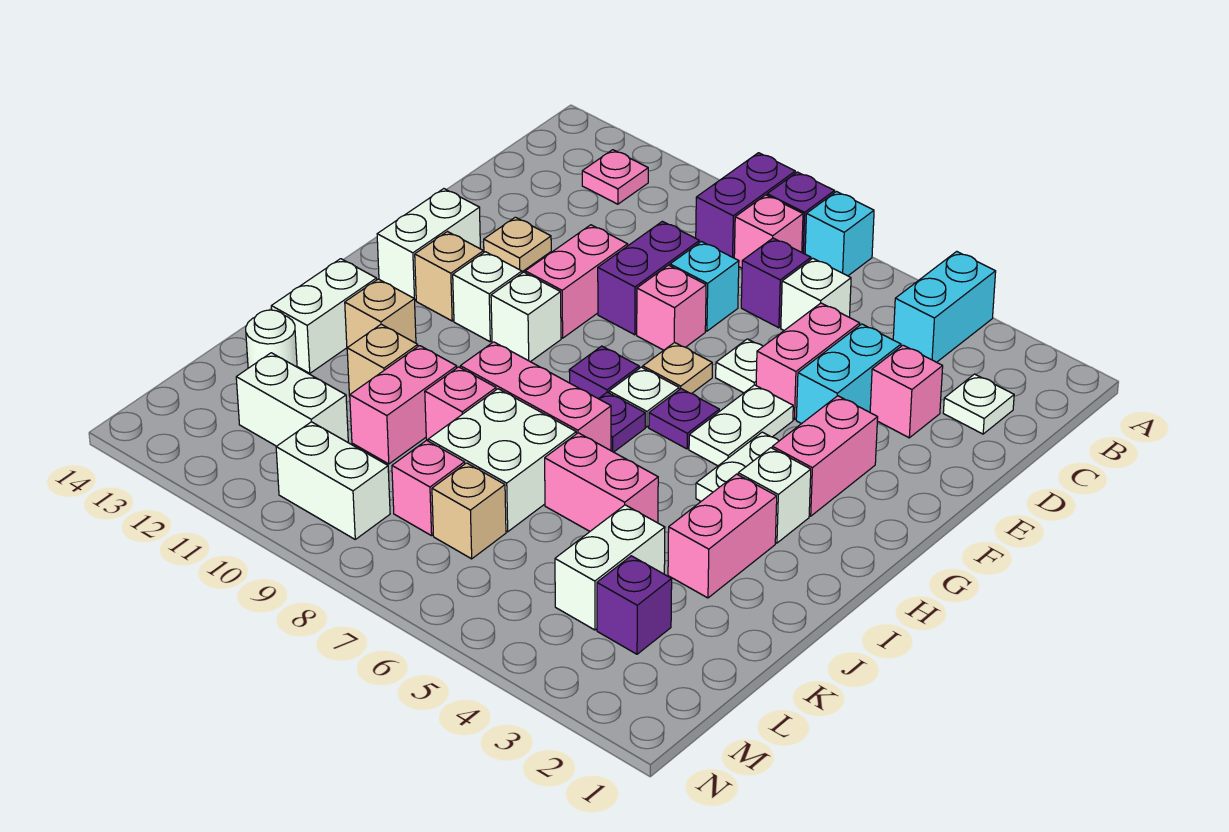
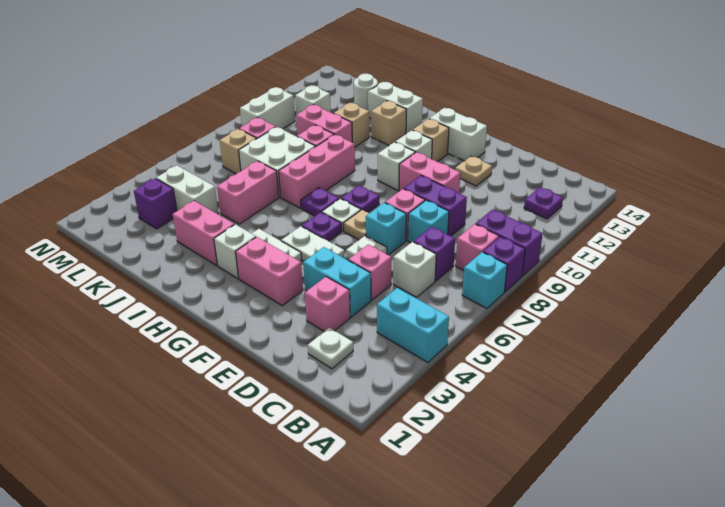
pink plate B12 level 1 -> purple plate B12 level 1
pink brick D5:E5 level 1 -> pink brick D5 level 1
none -> cyan brick E7 level 1
white brick L11:L12 level 1 -> white brick L11 level 1

